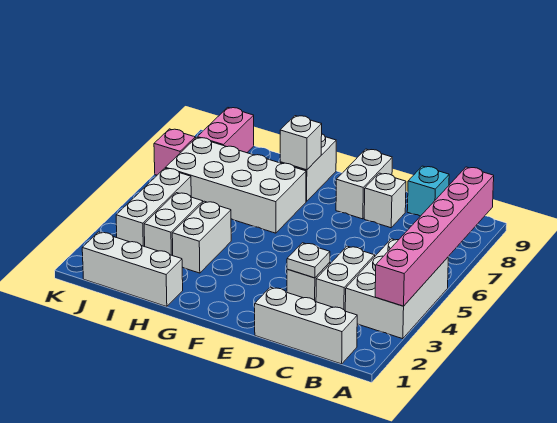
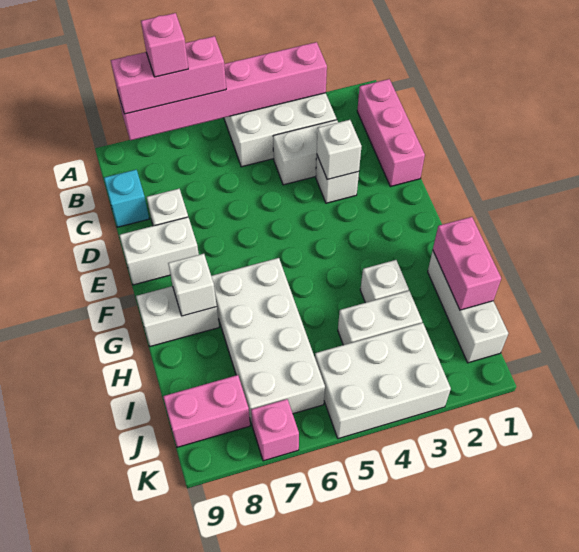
none -> pink brick A6:A8 level 3
none -> pink brick A7 level 4
white brick B1:D1 level 1 -> pink brick B1:D1 level 1
white plate D3 level 2 -> white brick D3 level 2
none -> pink brick H1:I1 level 2
white brick H3:H4 level 1 -> white brick H3 level 1
white brick J3:J5 level 1 -> white brick J3:K5 level 1

